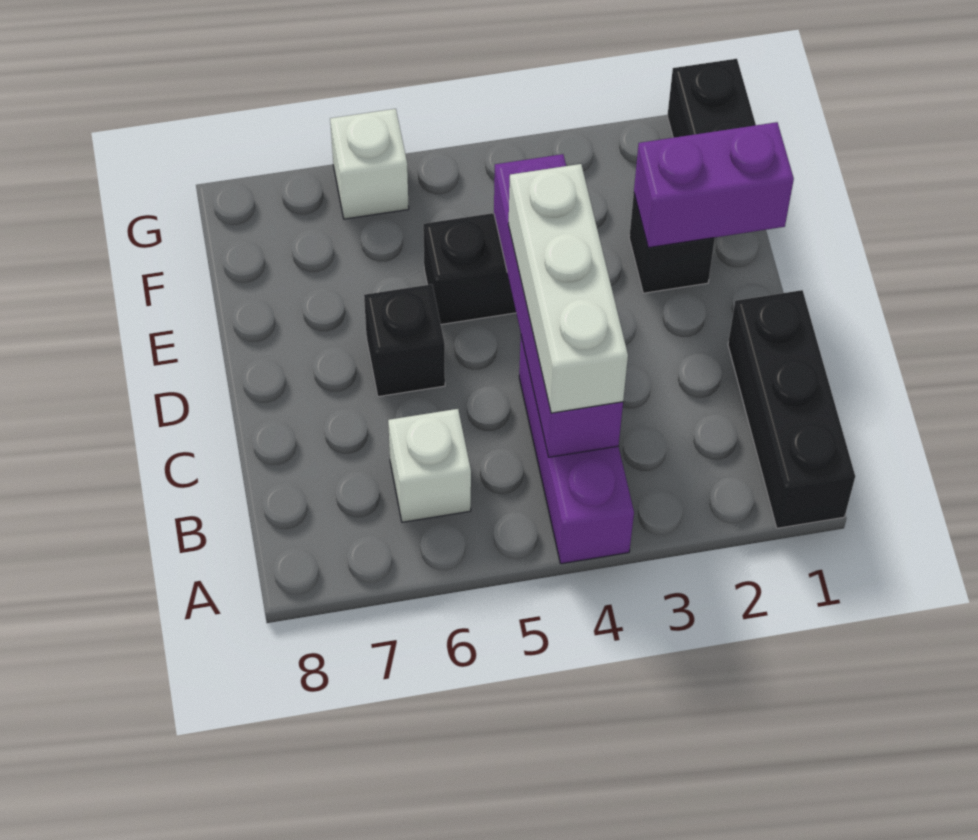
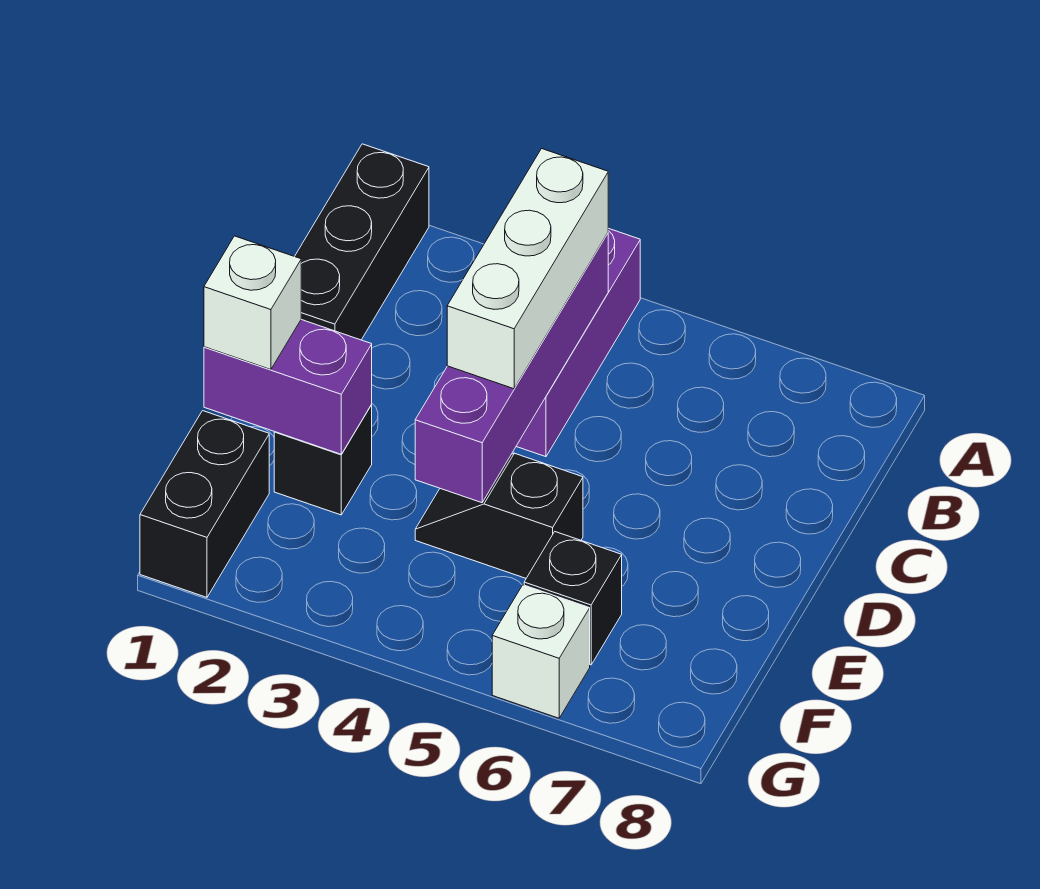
white brick B6 level 1 -> white brick E1 level 3
black brick D6 level 1 -> black brick F6 level 1

